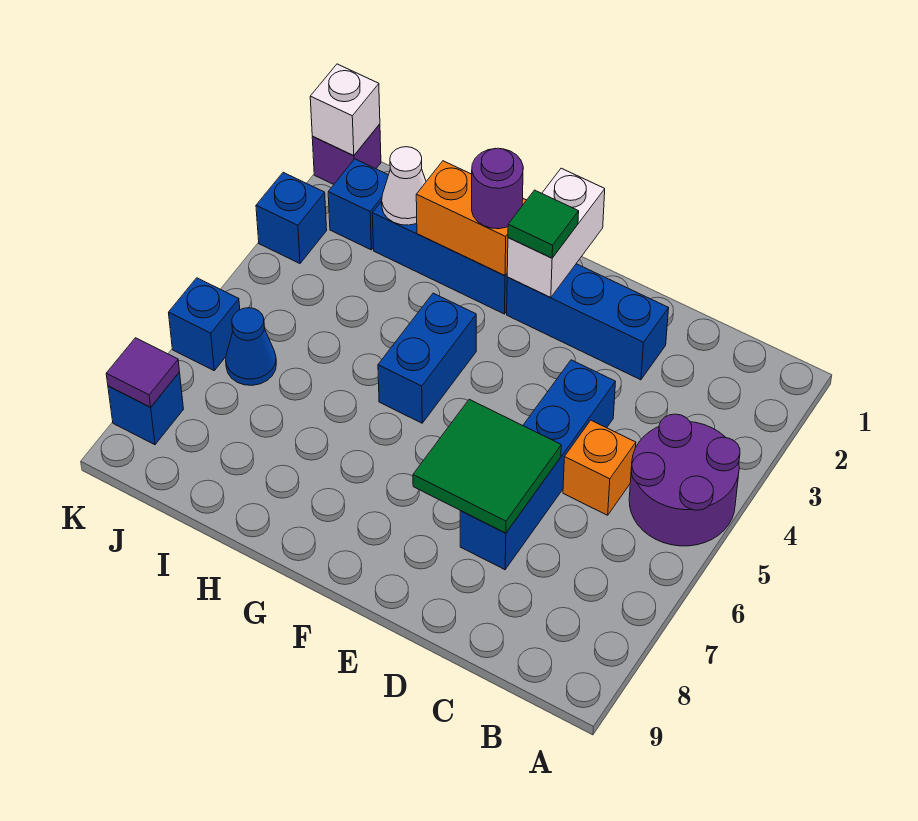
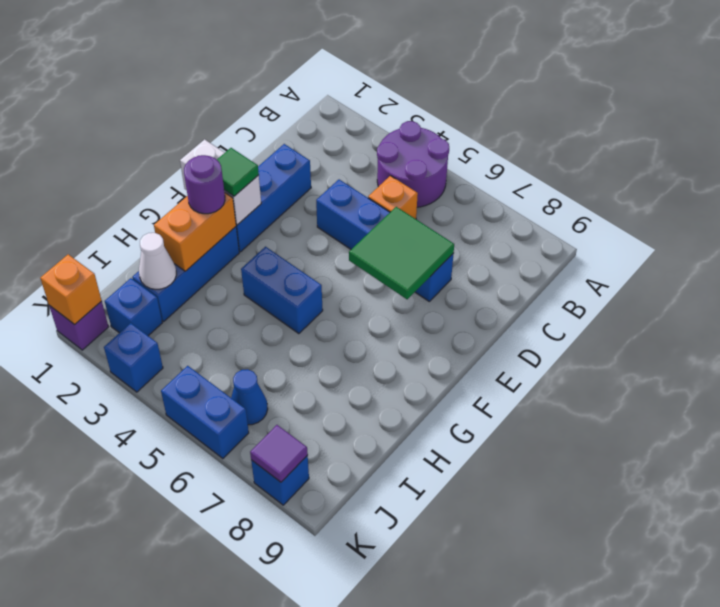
white brick K1 level 2 -> orange brick K1 level 2
blue brick K6 level 1 -> blue brick K5:K6 level 1

